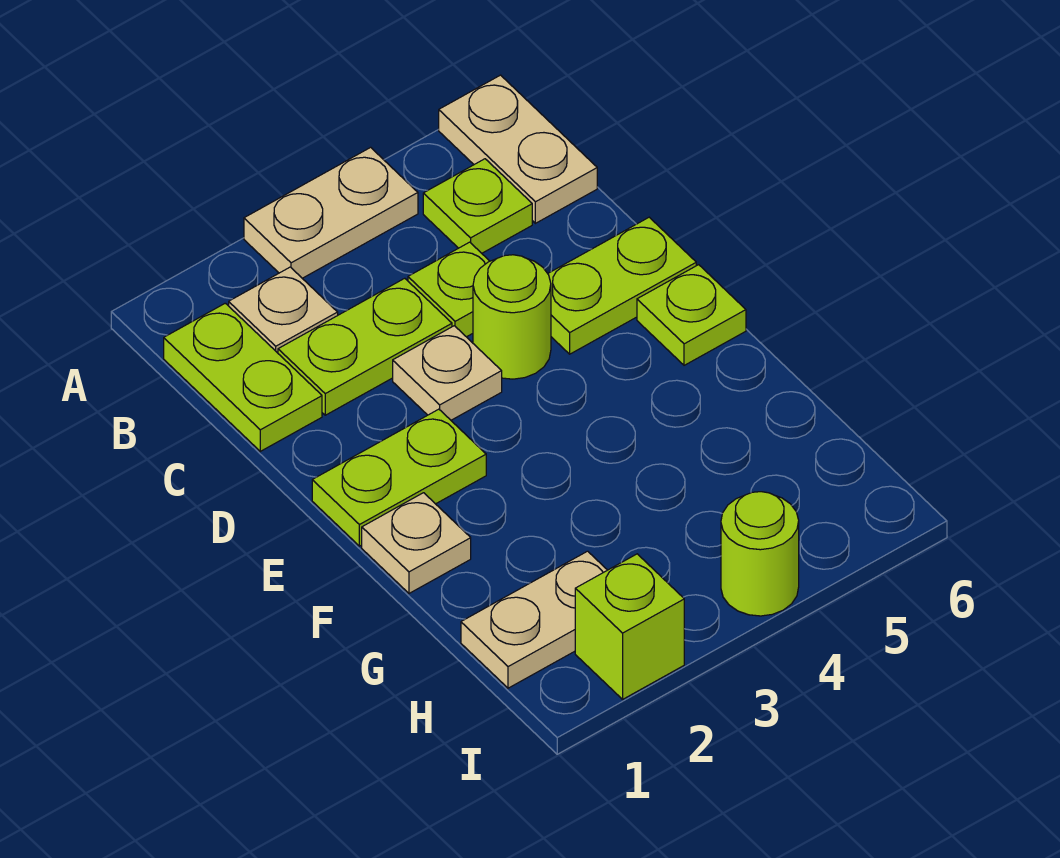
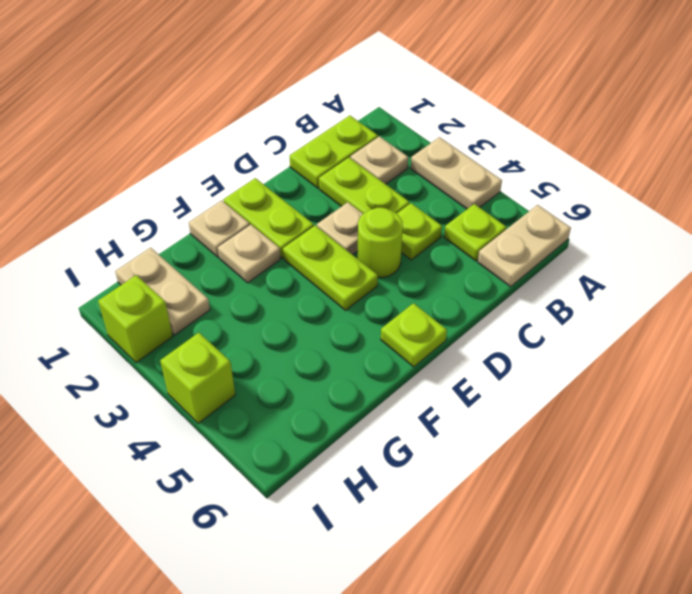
lime plate D5:D6 level 1 -> lime plate E3:E4 level 1
none -> tan plate F2 level 1
lime round brick I4 level 1 -> lime brick I4 level 1

